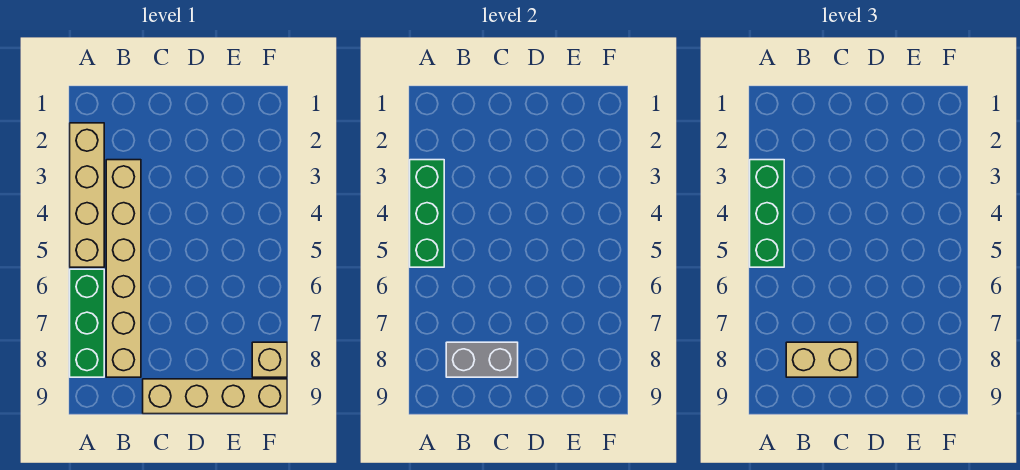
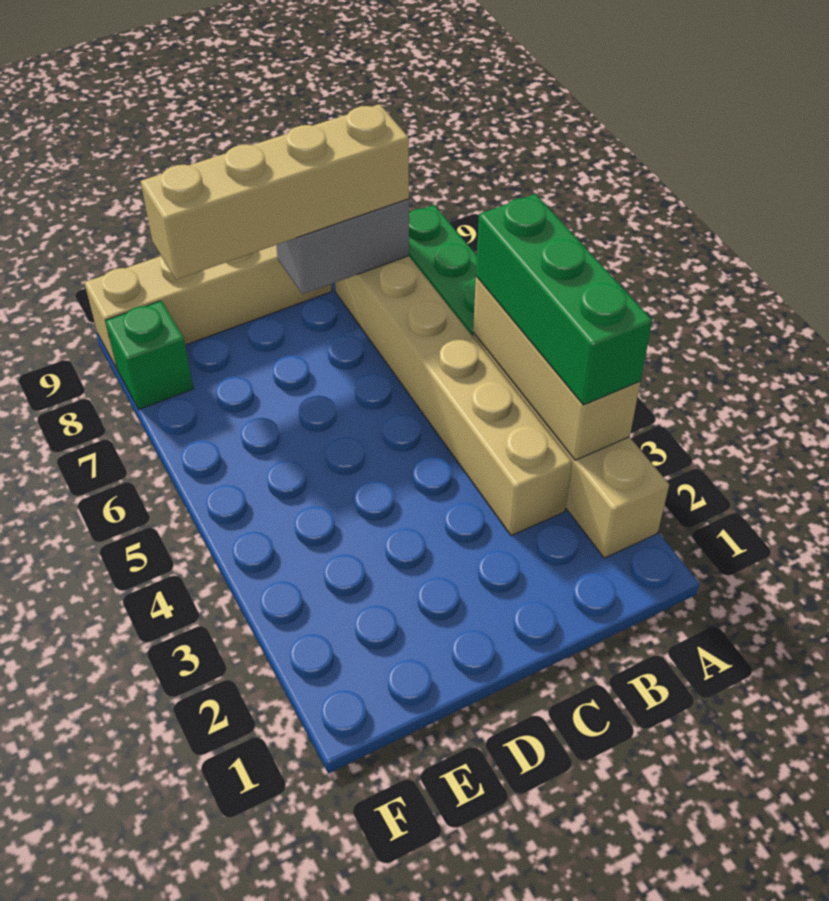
green brick A3:A5 level 2 -> tan brick A3:A5 level 2
tan brick B8:C8 level 3 -> tan brick B8:E8 level 3
tan brick F8 level 1 -> green brick F8 level 1

